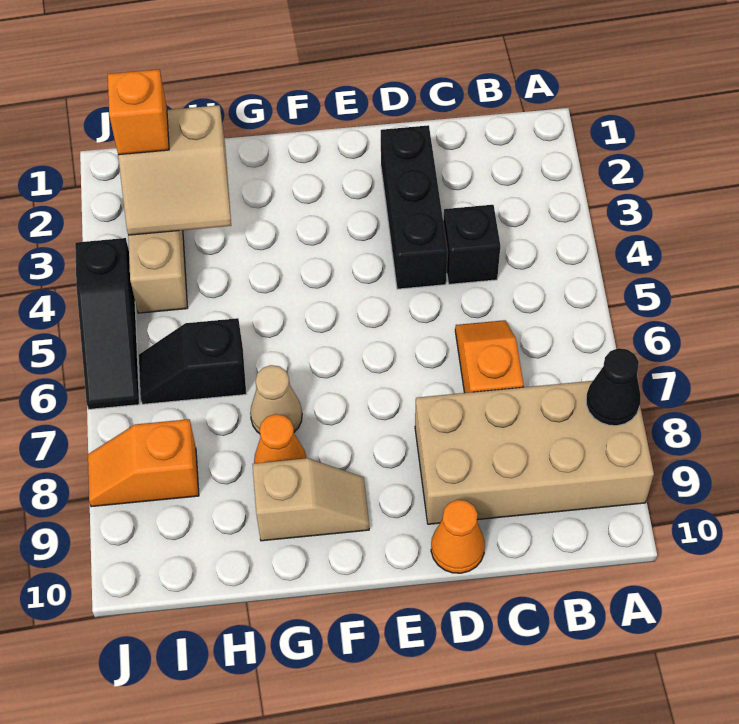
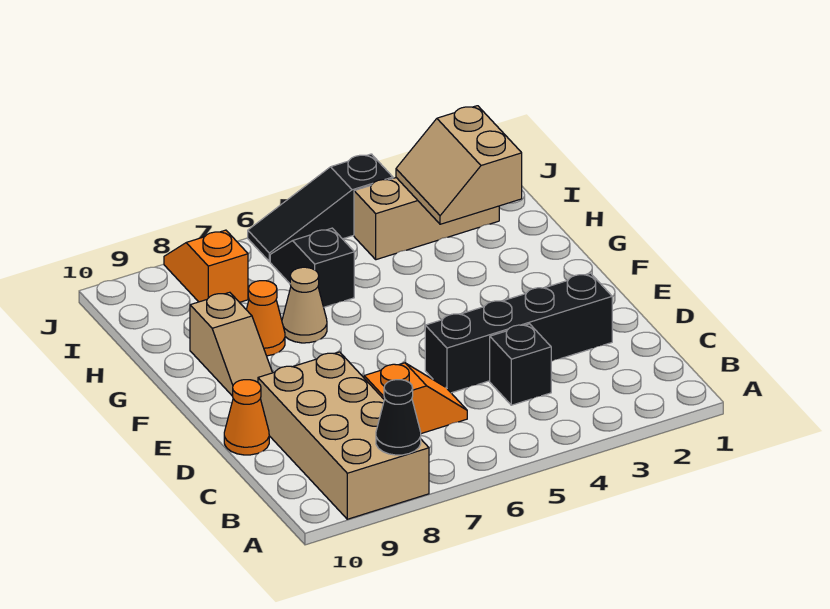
black brick D2:D4 level 1 -> black brick D2:D5 level 1
orange brick I2 level 3 -> none

